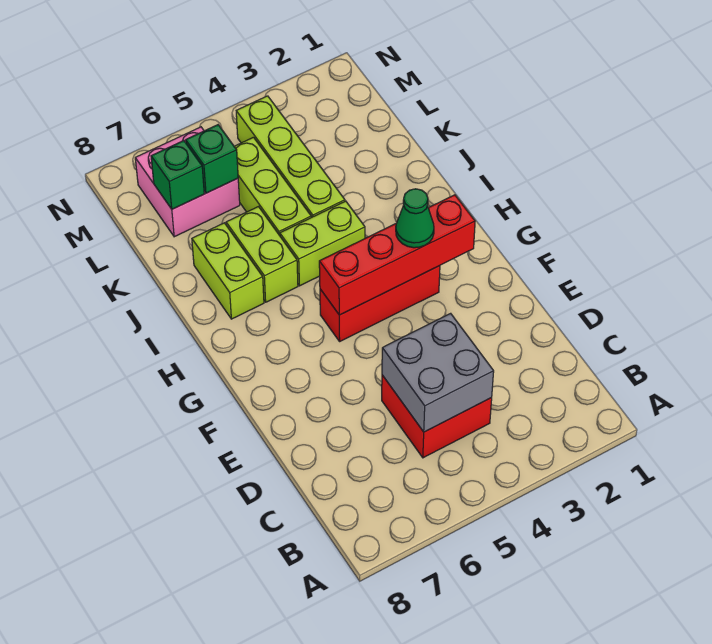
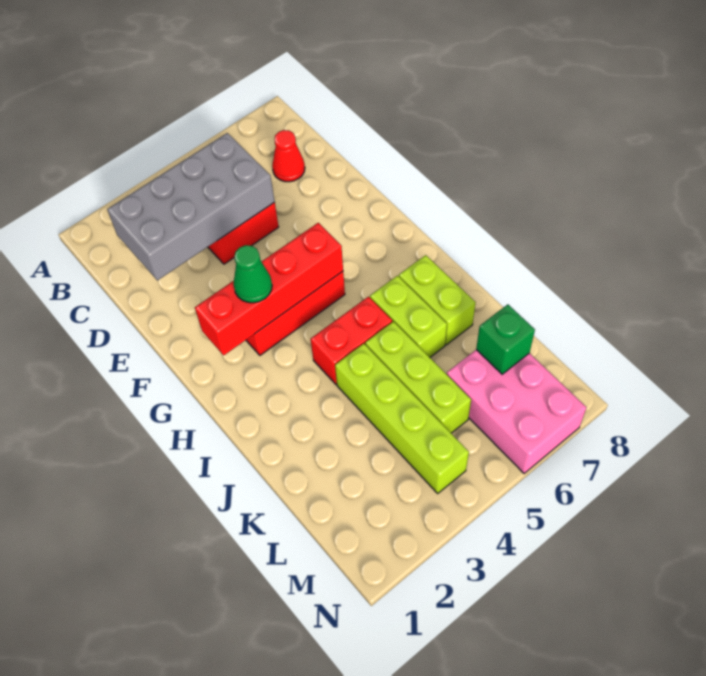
grey brick C4:D5 level 2 -> grey brick C2:D5 level 2
none -> red cone C7 level 1
lime brick I4:I5 level 1 -> red brick I4:I5 level 1
pink brick L6:M7 level 1 -> pink brick L6:N7 level 1
green brick L6 level 2 -> none

